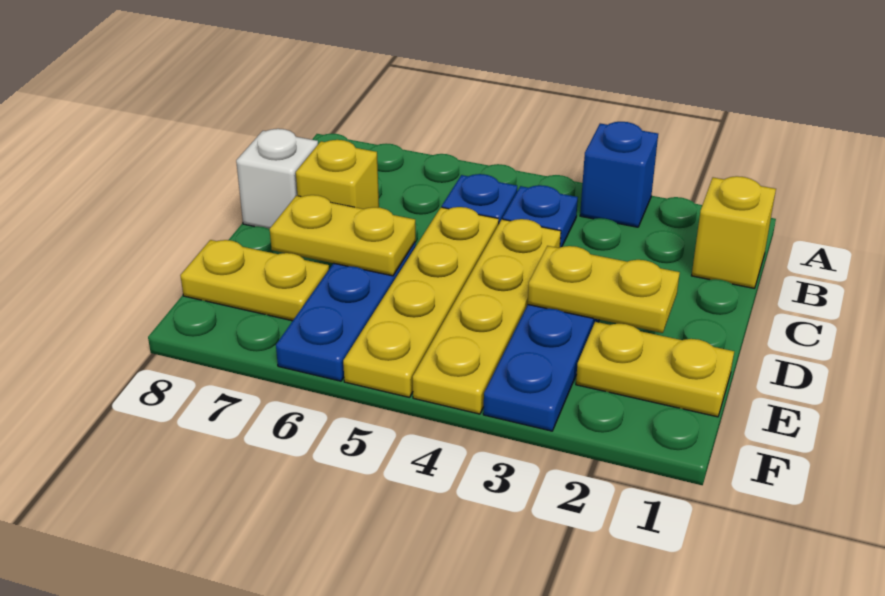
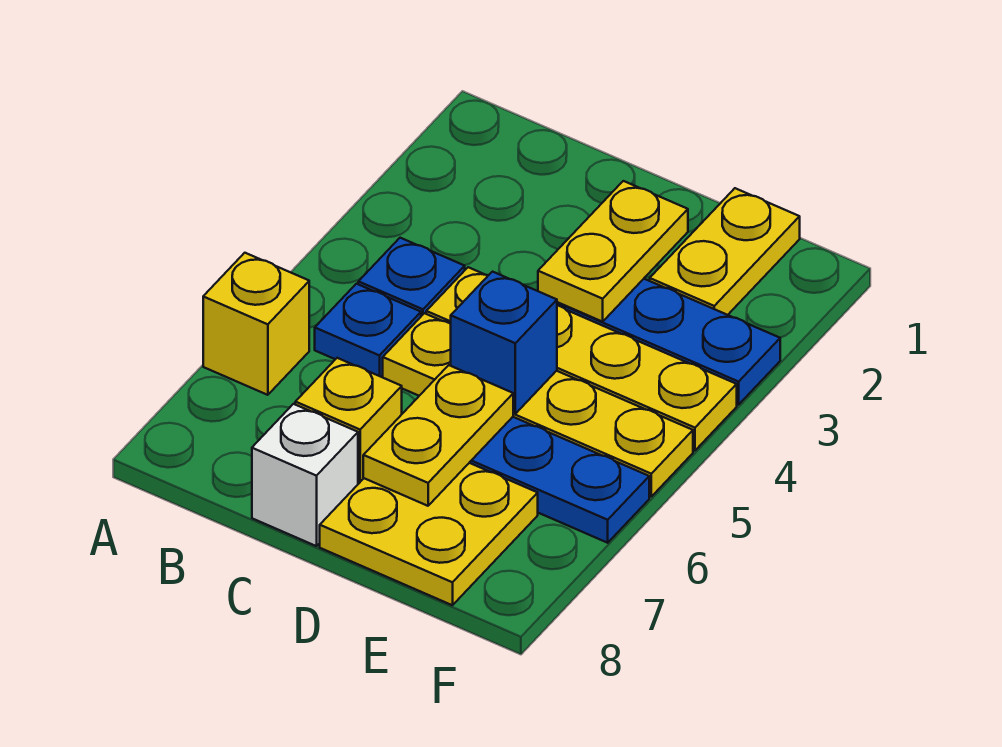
blue brick A3 level 1 -> blue brick D5 level 2
yellow brick B1 level 1 -> yellow brick A6 level 1
yellow plate E7:E8 level 1 -> yellow plate D7:E8 level 1

